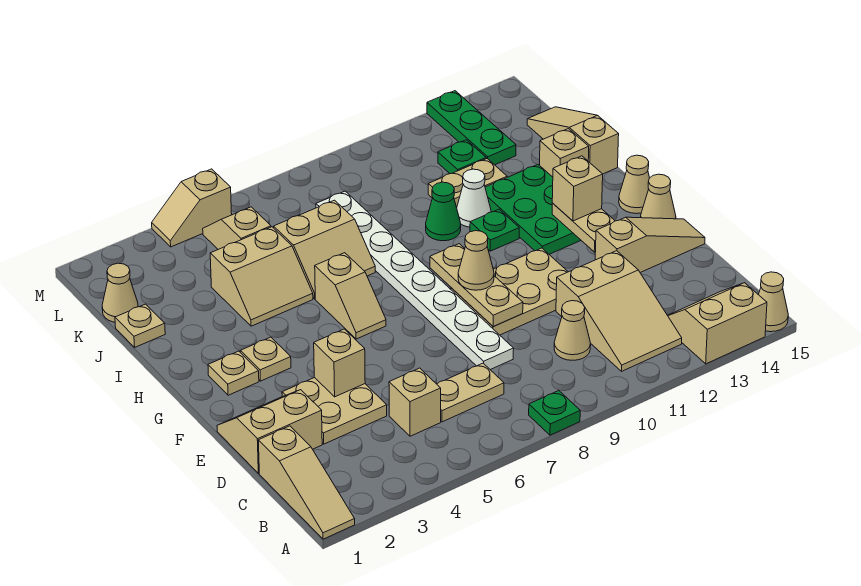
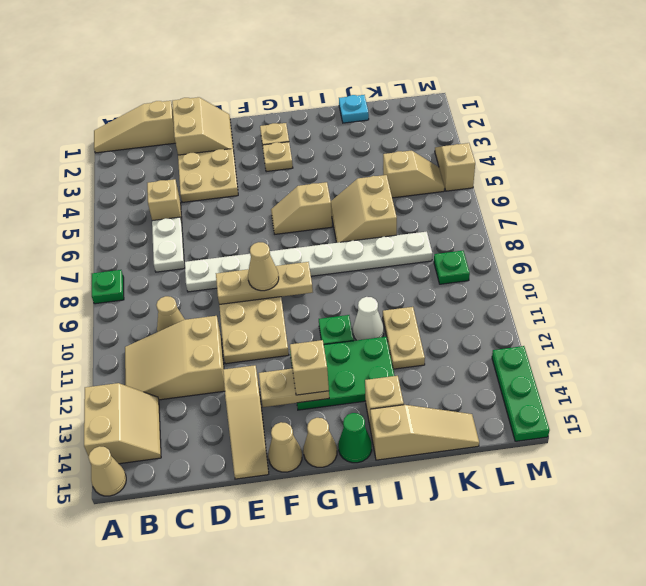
tan plate C6:C7 level 1 -> white plate C6:C7 level 1
tan brick E4 level 2 -> none
tan slope I4:J5 level 1 top J -> none
green cone I10 level 1 -> green cone H15 level 1
tan plate J1 level 1 -> cyan plate J1 level 1
tan cone K1 level 1 -> none
green plate K12 level 1 -> green plate L9 level 1
green plate K13:M13 level 1 -> green plate M13:M15 level 1

